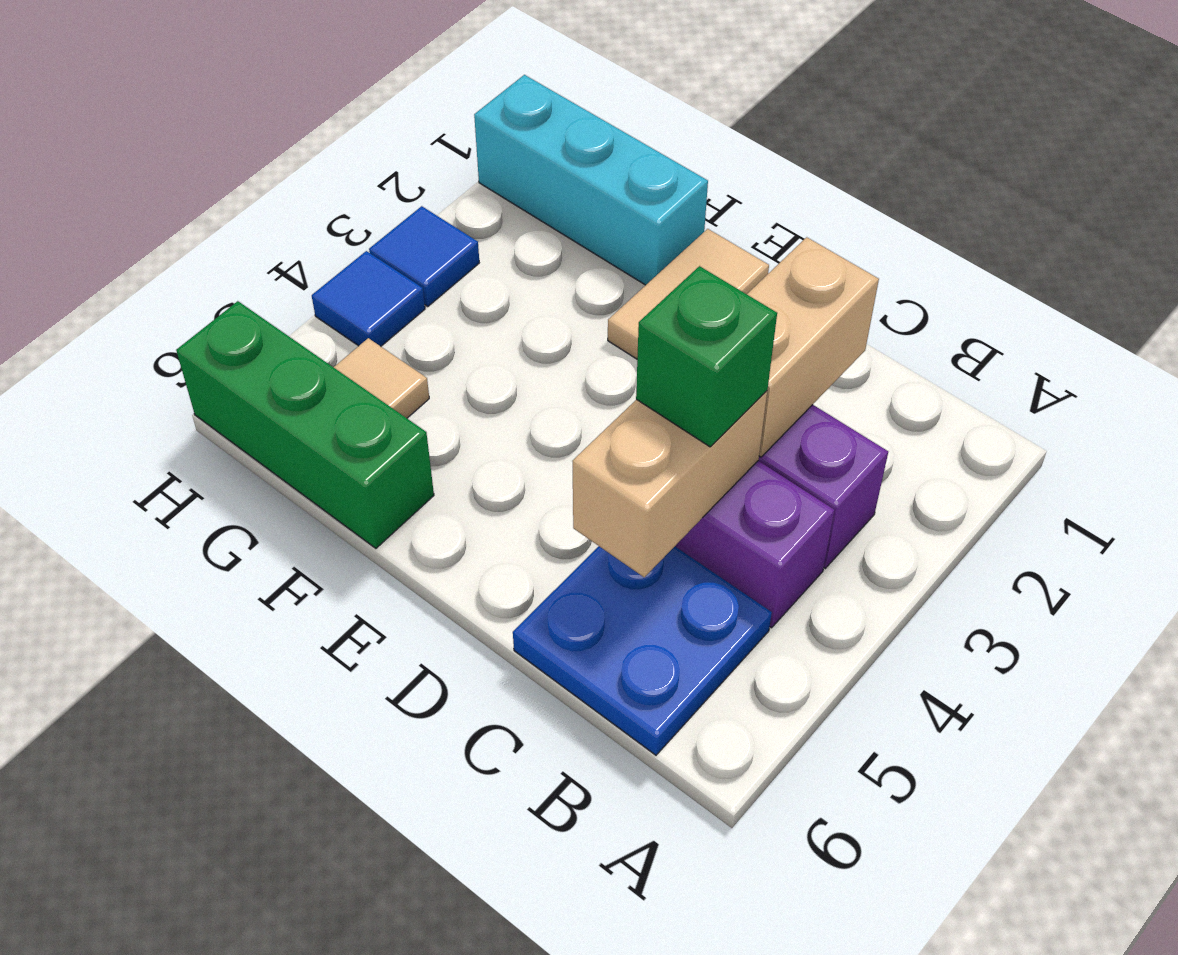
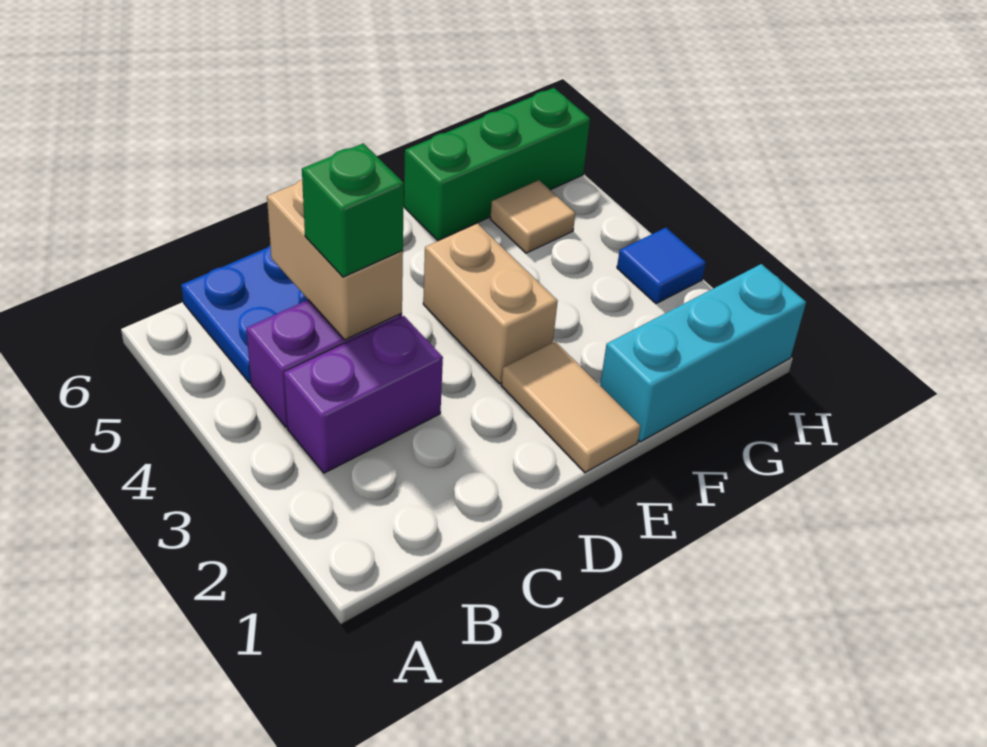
tan brick C2:C3 level 2 -> tan brick E3:E4 level 1
blue tile H4 level 1 -> none

